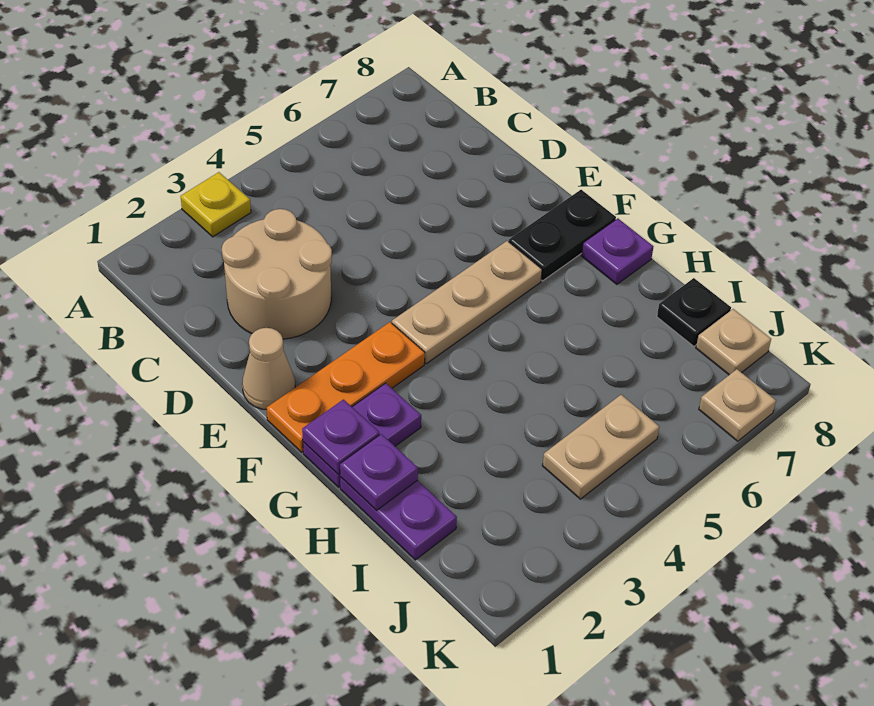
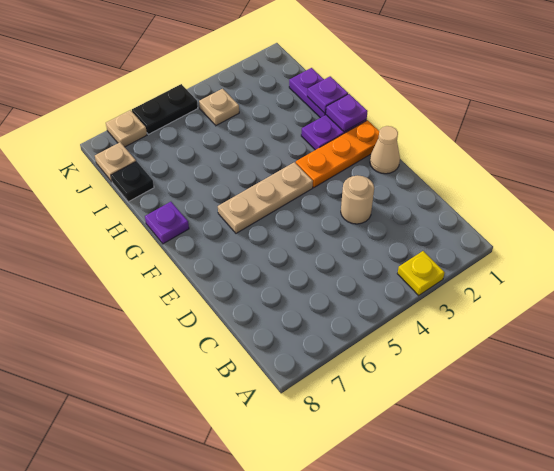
tan round brick C2:D3 level 1 -> tan round brick D3 level 1
black plate F7:F8 level 1 -> black plate K5:K6 level 1
tan plate J4:J5 level 1 -> tan plate J4 level 1

